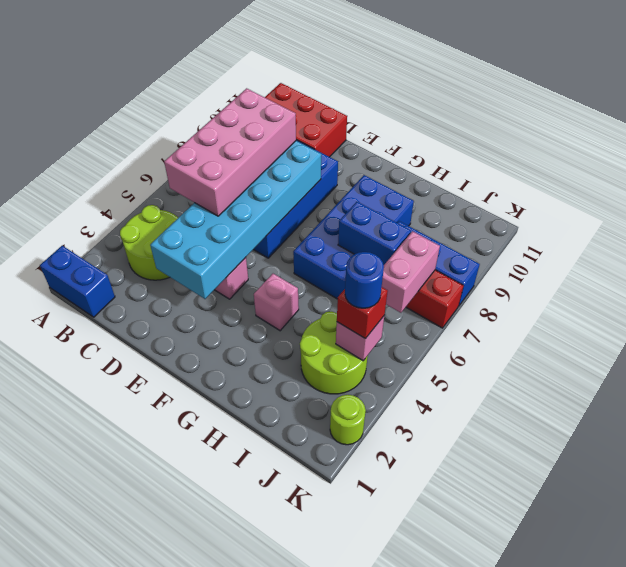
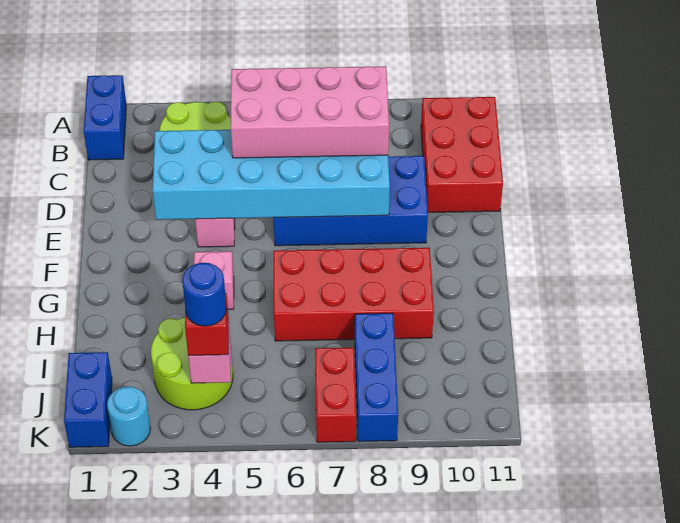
blue brick G6:H9 level 1 -> red brick G6:H9 level 1
blue brick H7:I7 level 2 -> blue brick J1:K1 level 1
pink brick J6:J7 level 2 -> none
lime round brick K2 level 1 -> cyan round brick K2 level 1

